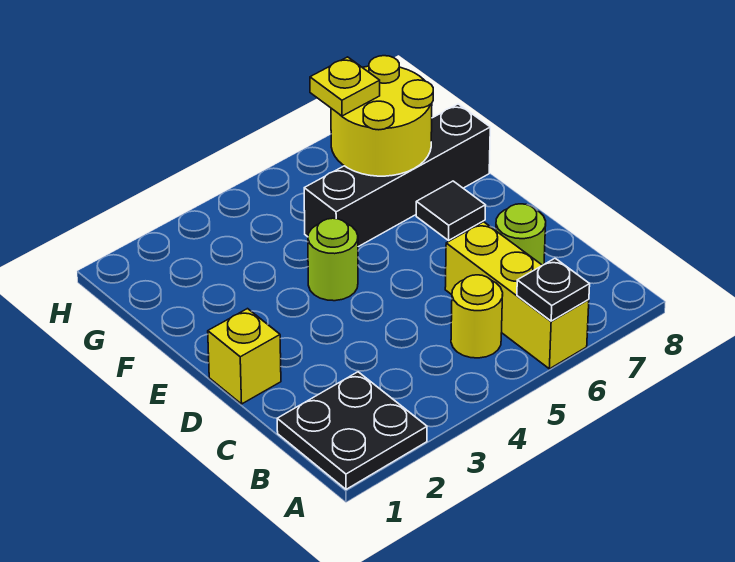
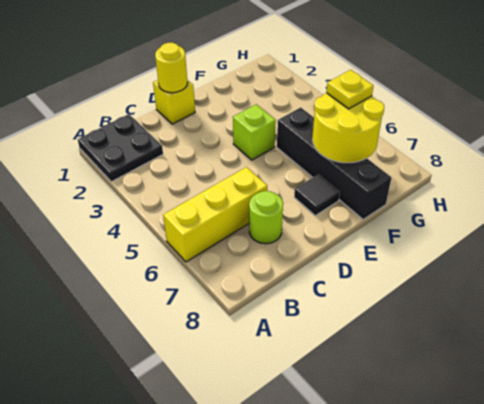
black plate A6 level 2 -> none
yellow round brick B5 level 1 -> yellow round brick D1 level 2
lime round brick E4 level 1 -> lime brick E4 level 1

